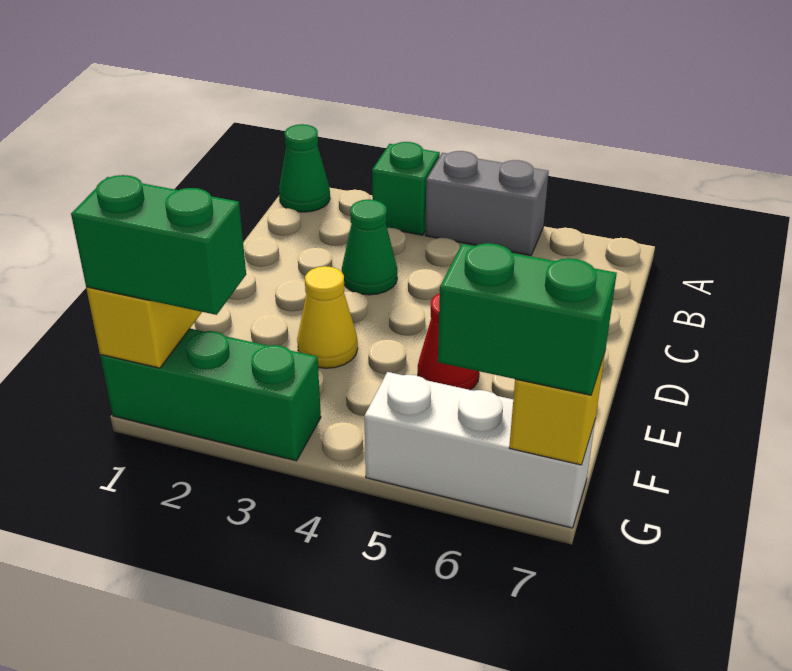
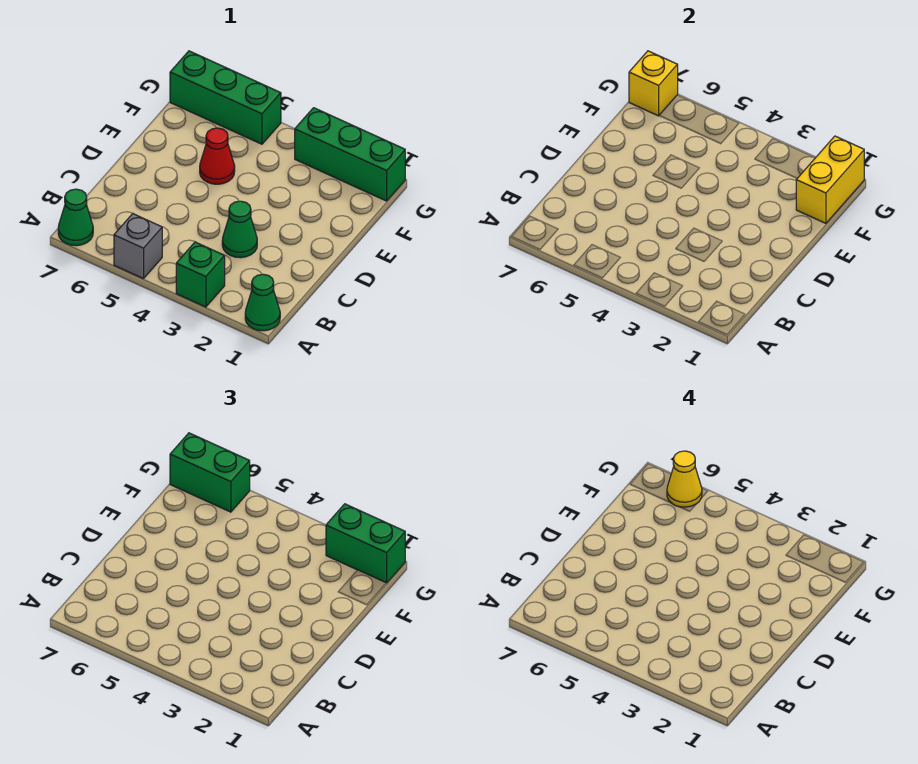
grey brick A4:A5 level 1 -> grey brick A5 level 1
none -> green cone A7 level 1
yellow cone E3 level 1 -> yellow cone G6 level 4
white brick G5:G7 level 1 -> green brick G5:G7 level 1

